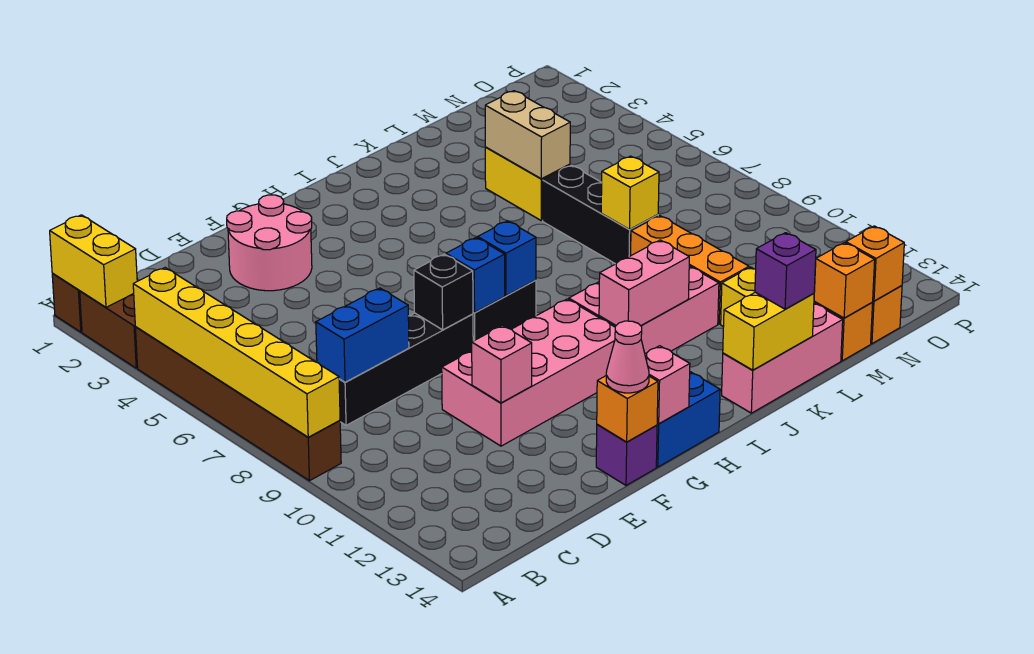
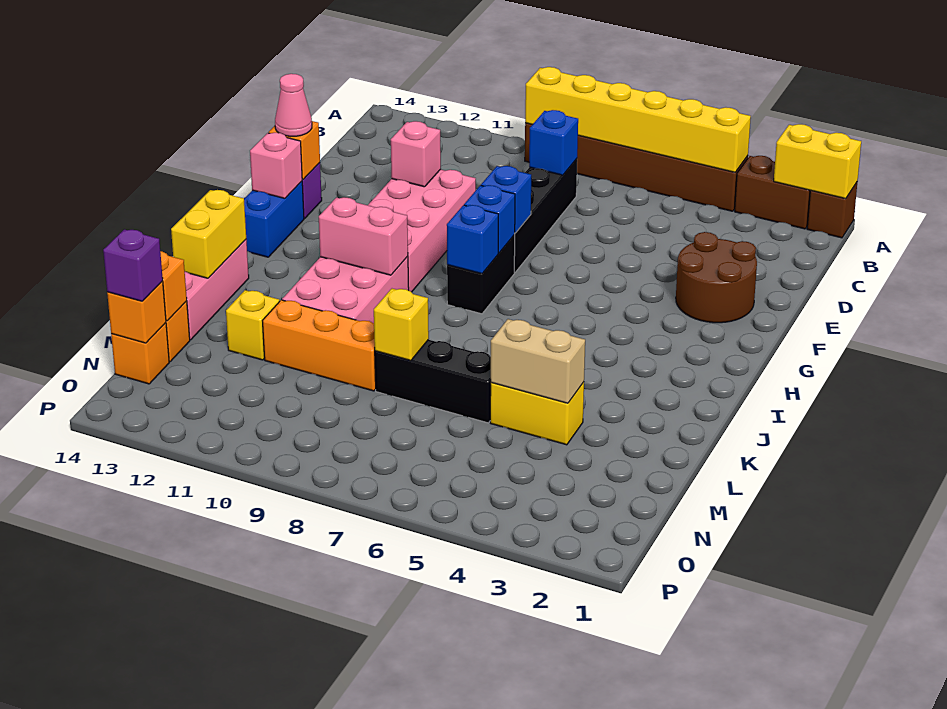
blue brick C8:D8 level 2 -> blue brick C8 level 2
pink round brick E2:F3 level 1 -> brown round brick E2:F3 level 1
black brick F8 level 2 -> blue brick F8 level 2
pink brick I11:J11 level 2 -> pink brick I10:I11 level 2
purple brick K14 level 3 -> purple brick N14 level 3

